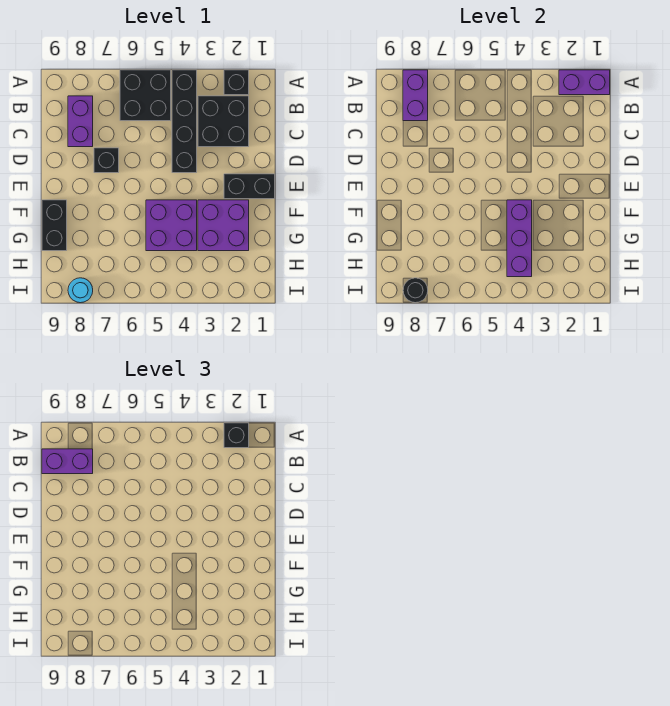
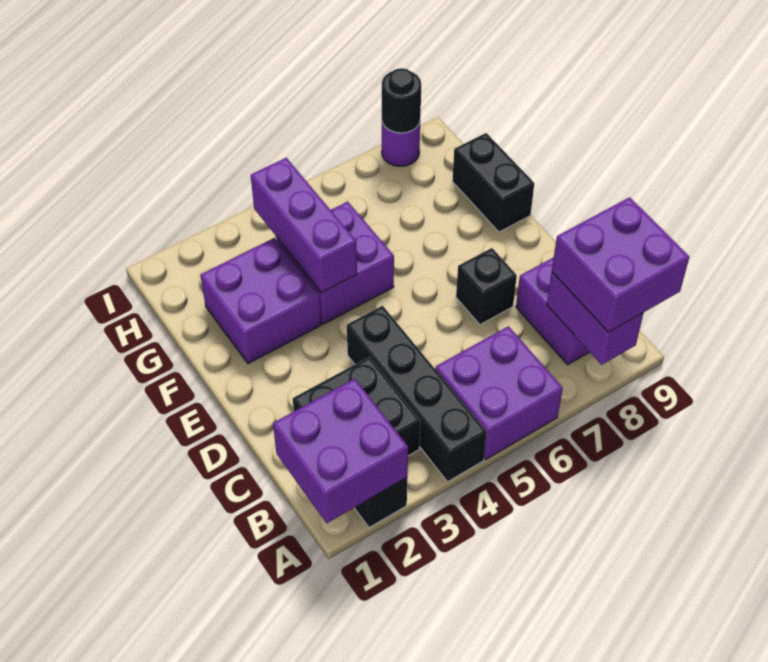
purple brick A1:A2 level 2 -> purple brick A1:B2 level 2
black brick A2 level 3 -> none
black brick A5:B6 level 1 -> purple brick A5:B6 level 1
purple brick B8:B9 level 3 -> purple brick A8:B9 level 3
black brick E1:E2 level 1 -> none
cyan round brick I8 level 1 -> purple round brick I8 level 1

